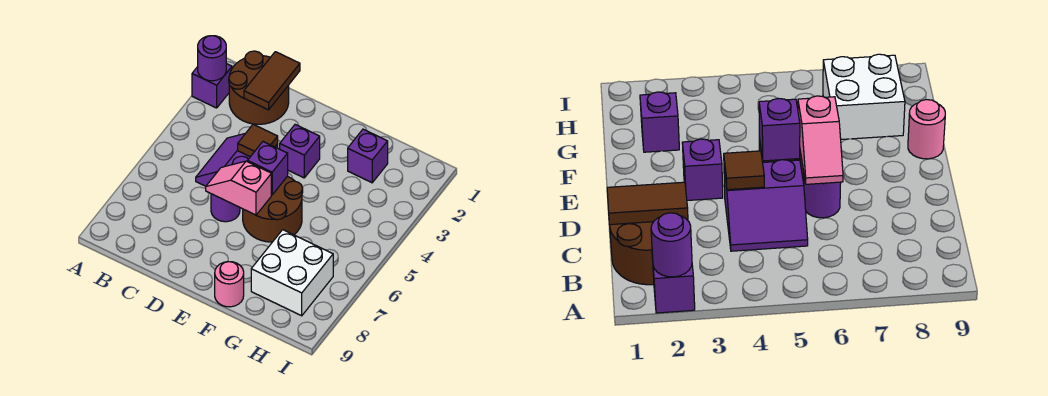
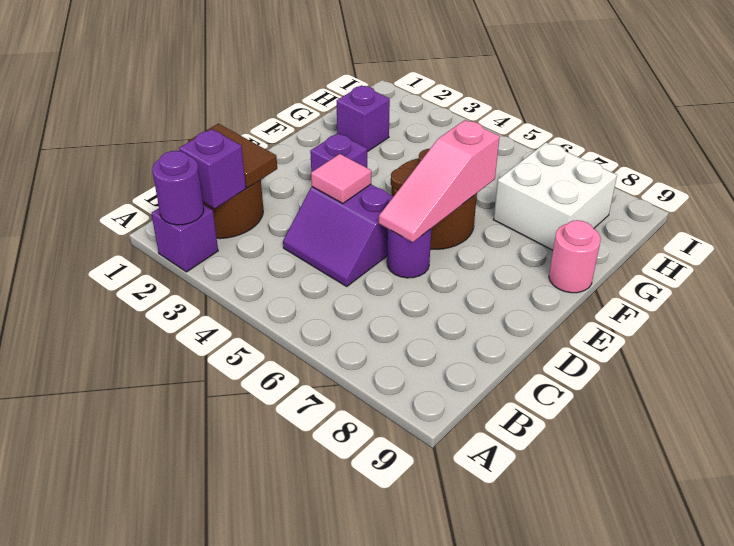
brown tile D4 level 2 -> pink tile D4 level 2
pink slope D6:E6 level 2 top E -> pink slope D6:F6 level 2 top F
purple brick E5 level 2 -> purple brick B2 level 2

